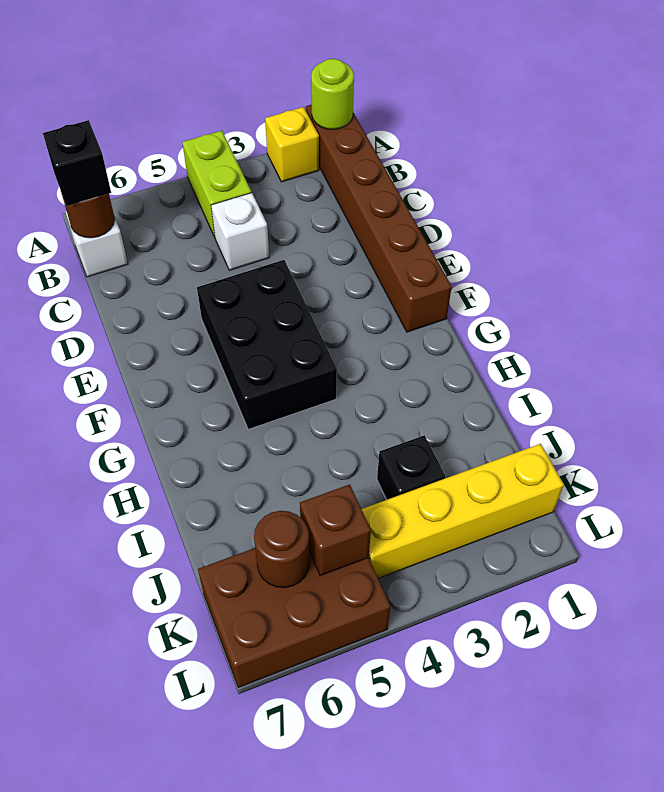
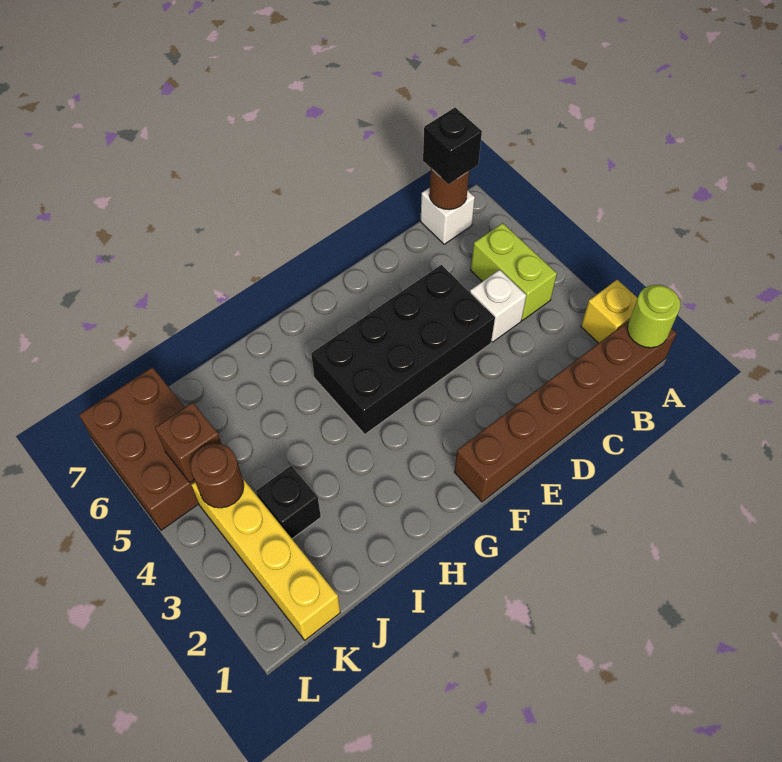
lime brick A4:B4 level 1 -> lime brick B4:B5 level 1
black brick E4:G5 level 1 -> black brick D4:G5 level 1
brown round brick K6 level 2 -> brown round brick K4 level 2

